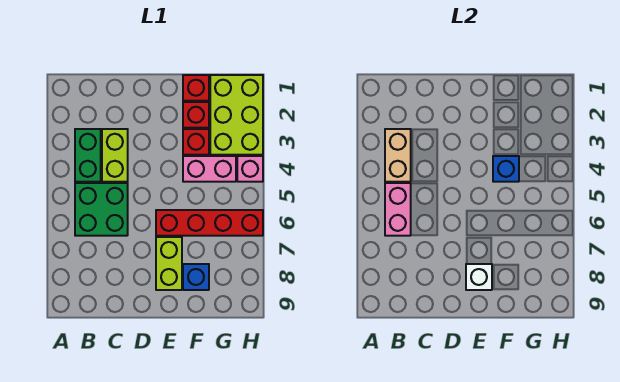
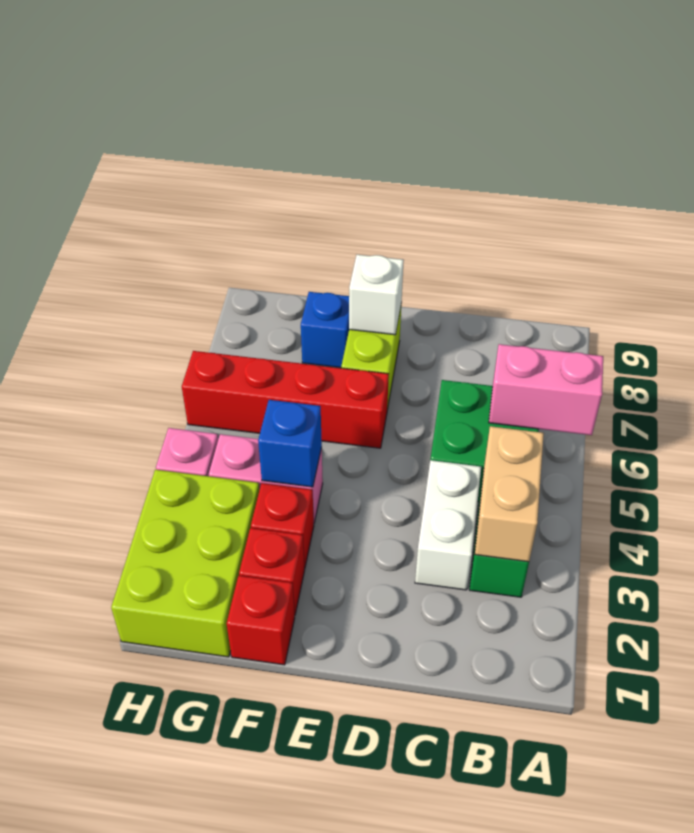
pink brick B5:B6 level 2 -> pink brick A6:B6 level 2
lime brick C3:C4 level 1 -> white brick C3:C4 level 1

